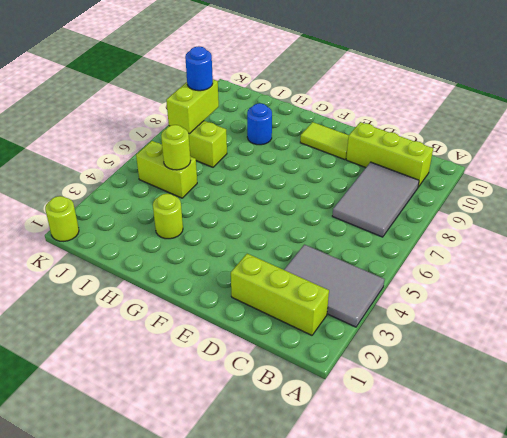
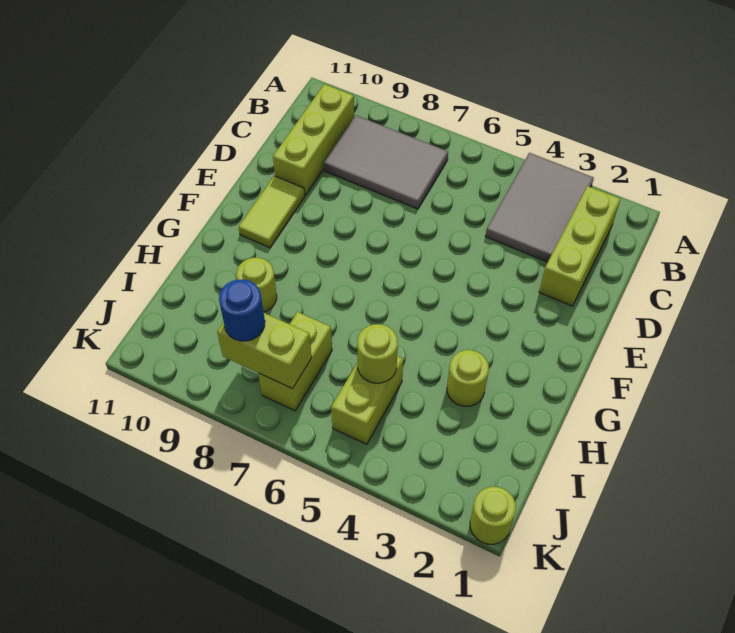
blue round brick H9 level 1 -> lime round brick H9 level 1

